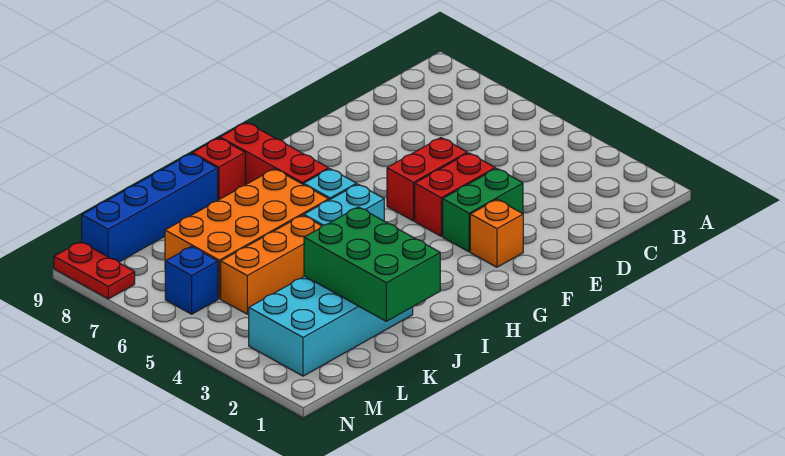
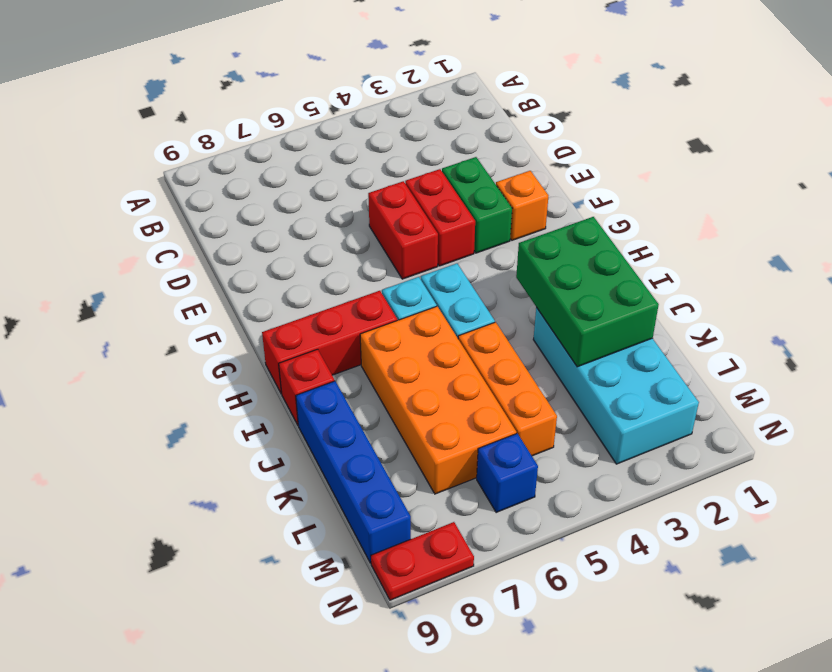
green brick J1:K3 level 2 -> green brick I2:K3 level 2

